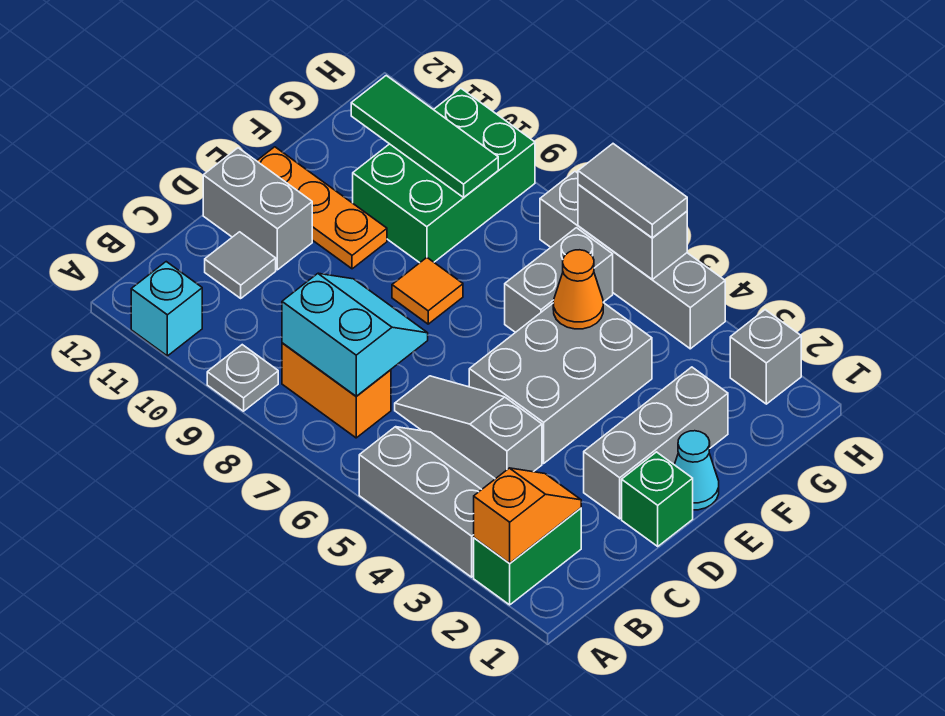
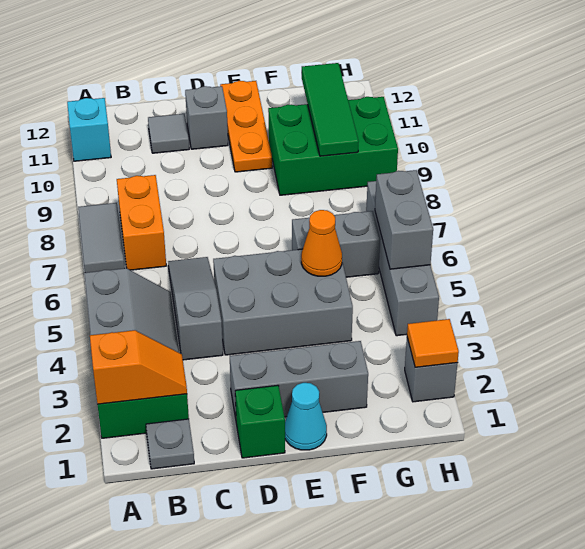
grey plate A9 level 1 -> grey plate B1 level 1
cyan slope B7:C8 level 2 top B -> none
grey brick D11:D12 level 1 -> grey brick D11 level 1
orange tile E8 level 1 -> orange tile H2 level 2
grey tile H5:H6 level 3 -> grey tile A7:A8 level 1

